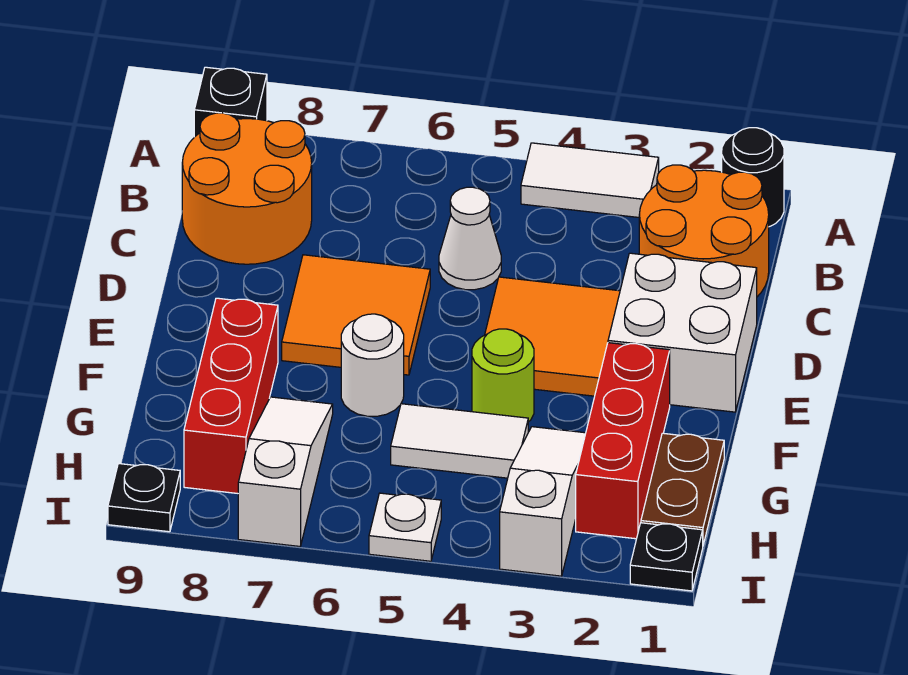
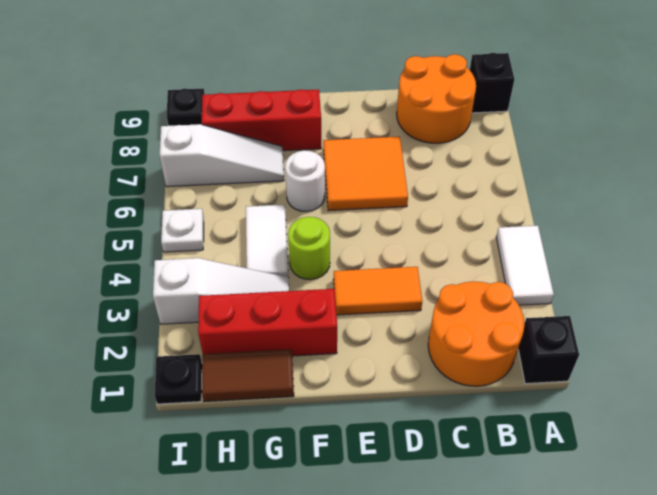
black round brick A1 level 1 -> black brick A1 level 1
white cone C5 level 1 -> none
white brick D1:E2 level 1 -> none
orange tile D3:E4 level 1 -> orange tile D3:E3 level 1
brown plate G1:H1 level 1 -> brown tile G1:H1 level 1

